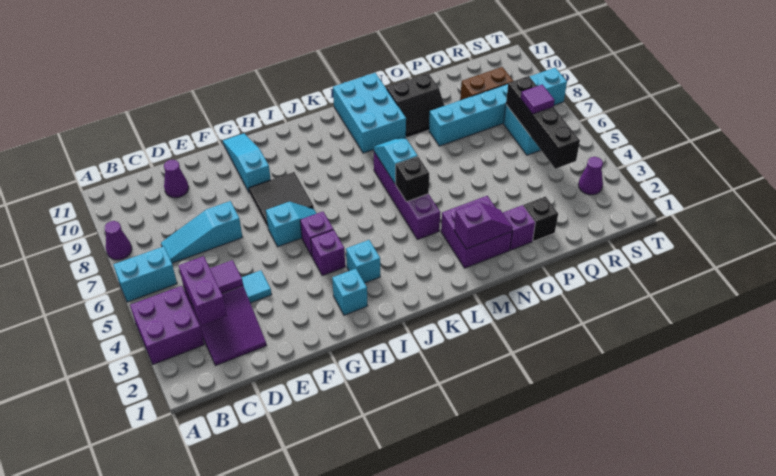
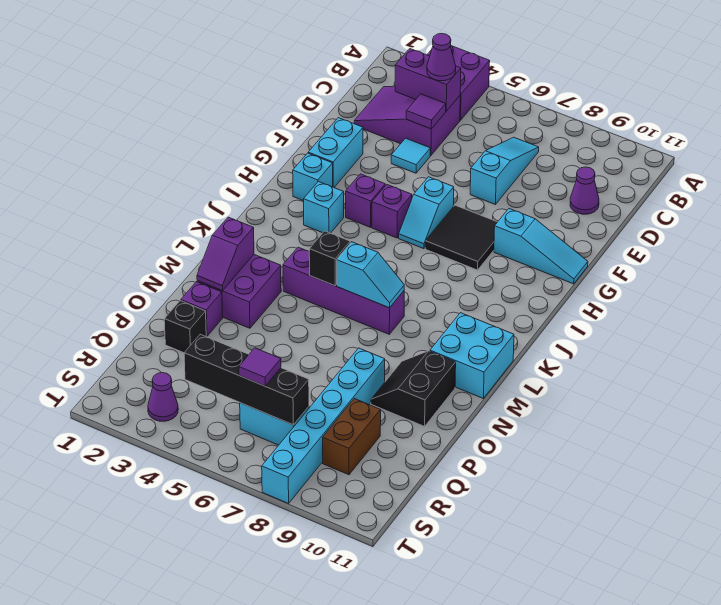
cyan brick A6:B6 level 1 -> cyan brick F2:G2 level 1
purple cone A8 level 1 -> purple cone C4 level 3
cyan brick L9:M11 level 1 -> cyan brick L10:M11 level 1

